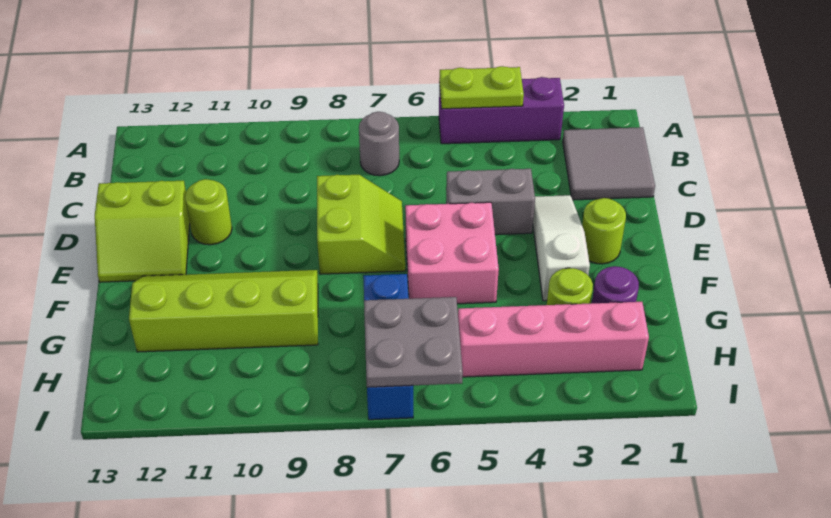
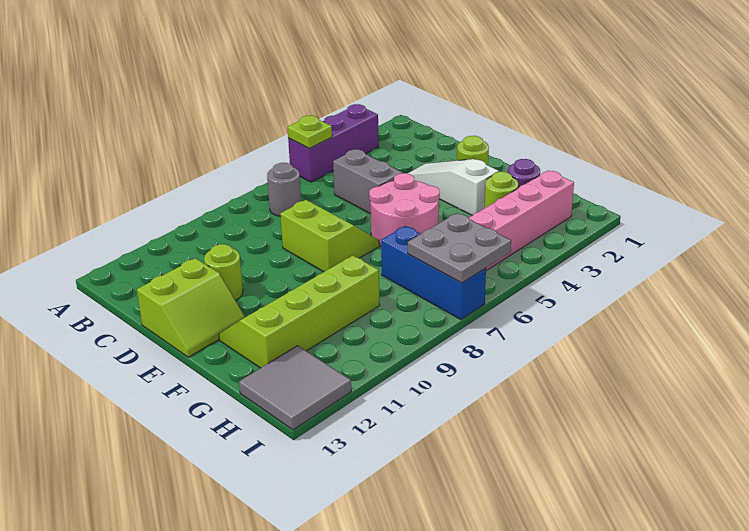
lime plate A4:A5 level 2 -> lime plate A5 level 2
grey tile B1:C2 level 1 -> grey tile H12:I13 level 1
grey brick D4:D5 level 1 -> grey brick C5:D5 level 1
pink brick E5:F6 level 1 -> pink round brick E5:F6 level 1

